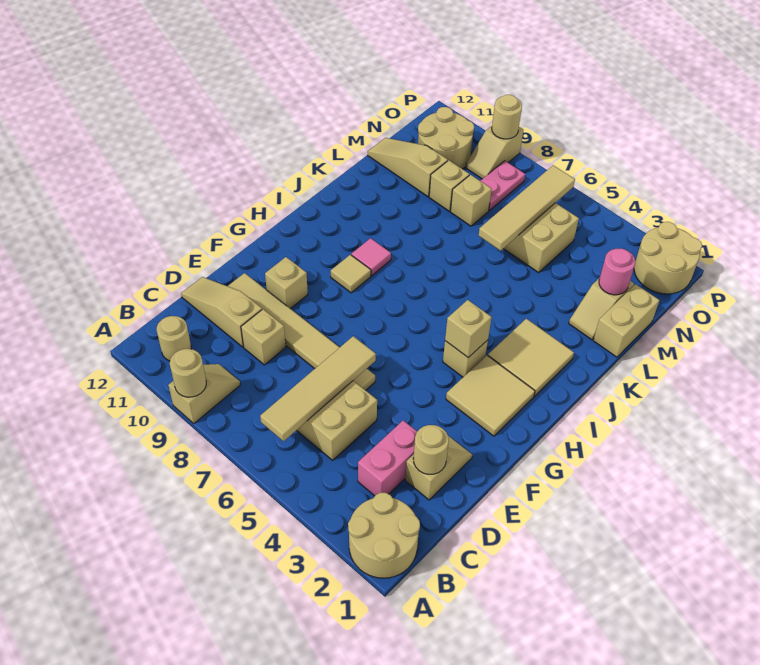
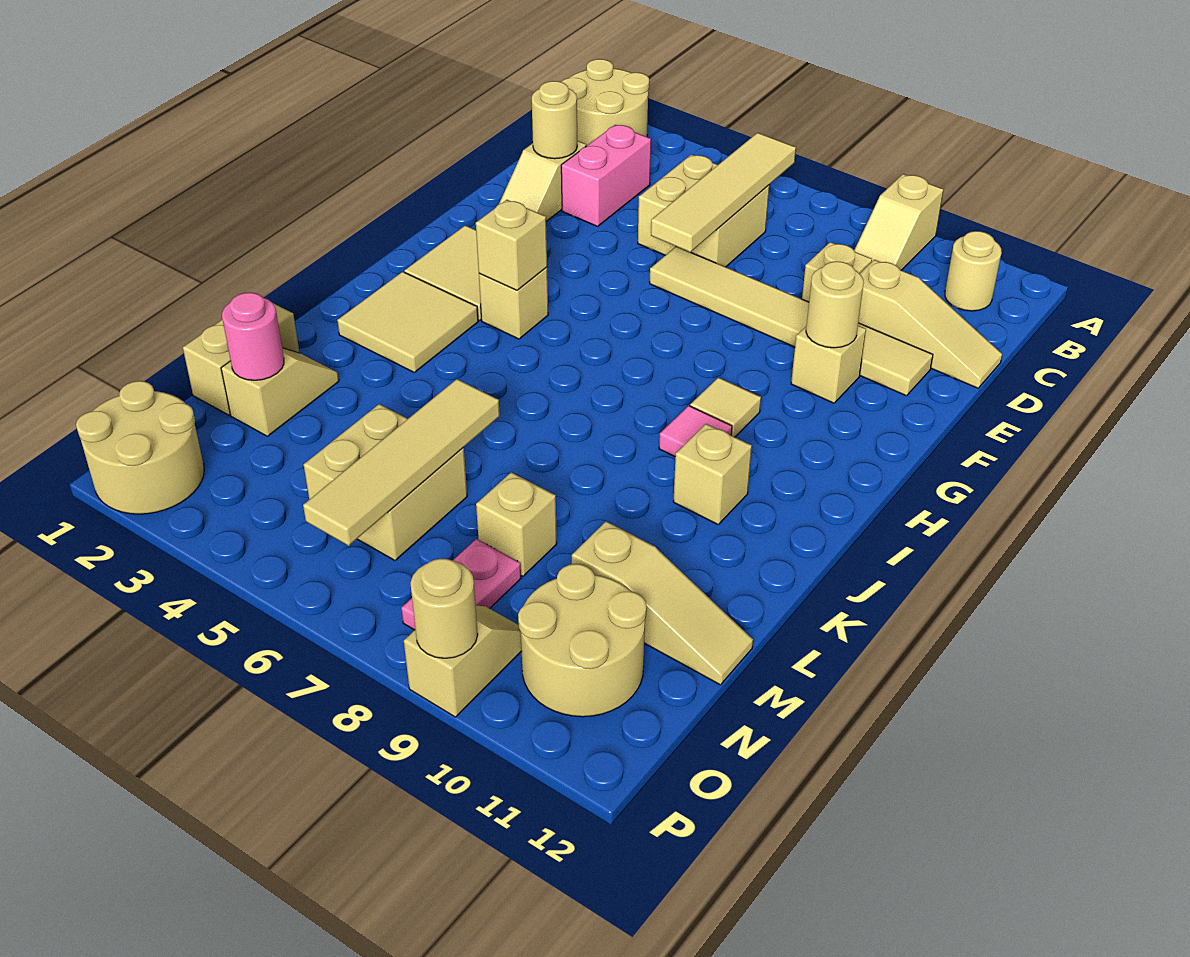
tan round brick A9 level 2 -> tan round brick F10 level 2
tan brick M9 level 1 -> tan brick J10 level 1

